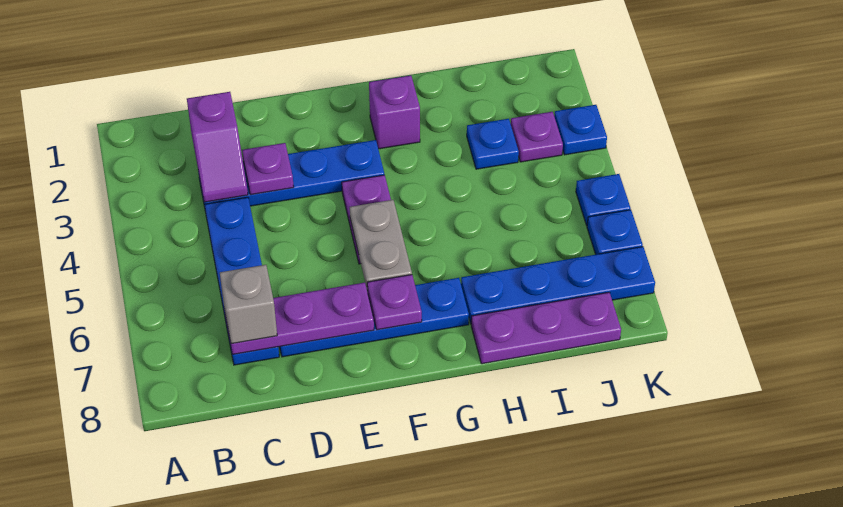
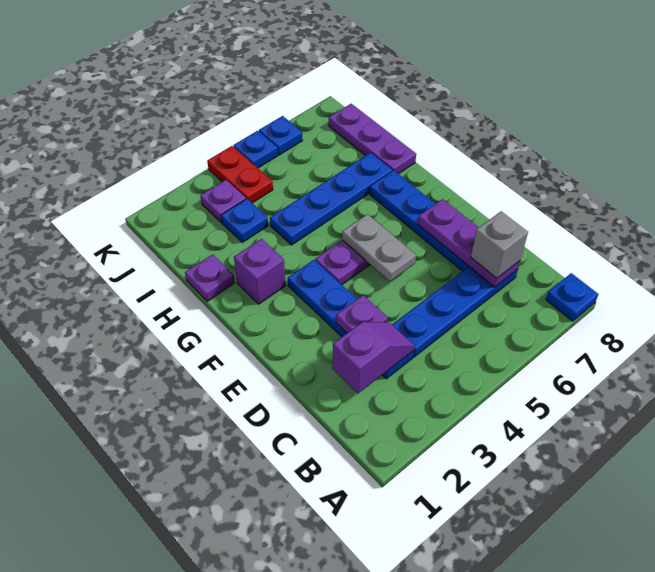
grey plate F5:F6 level 2 -> grey plate E5:F5 level 2
purple plate F7 level 2 -> purple plate H1 level 1
blue plate H7:K7 level 1 -> blue plate H4:H7 level 1
none -> red plate J4:K4 level 1
blue plate K3 level 1 -> blue plate A8 level 1

